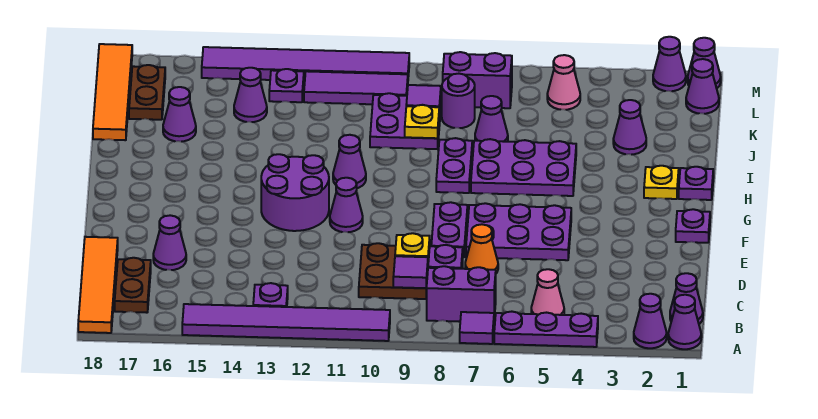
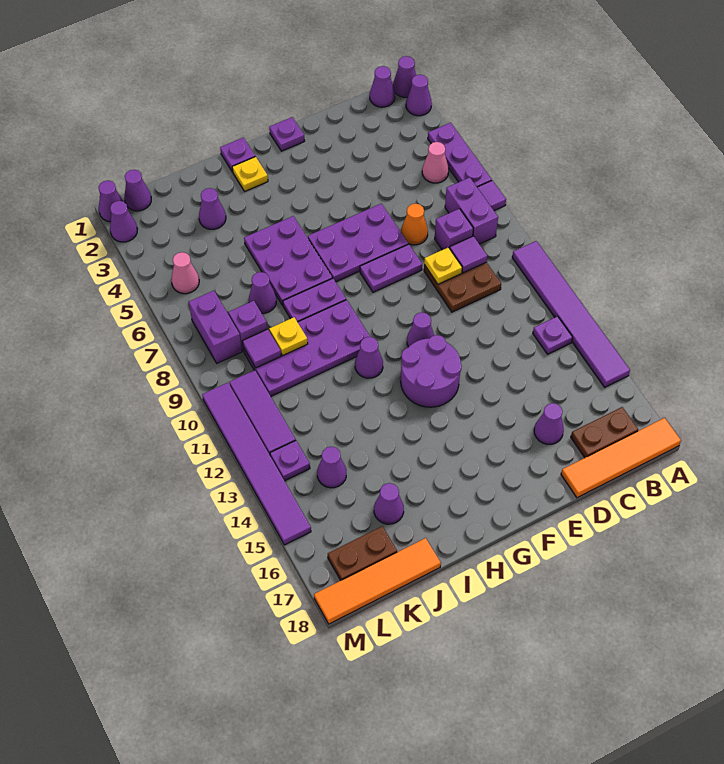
purple plate E5:F7 level 1 -> purple plate E6:G7 level 1
purple plate J9:K10 level 1 -> purple plate H9:K10 level 1
purple round brick K8 level 1 -> purple brick K8 level 1

